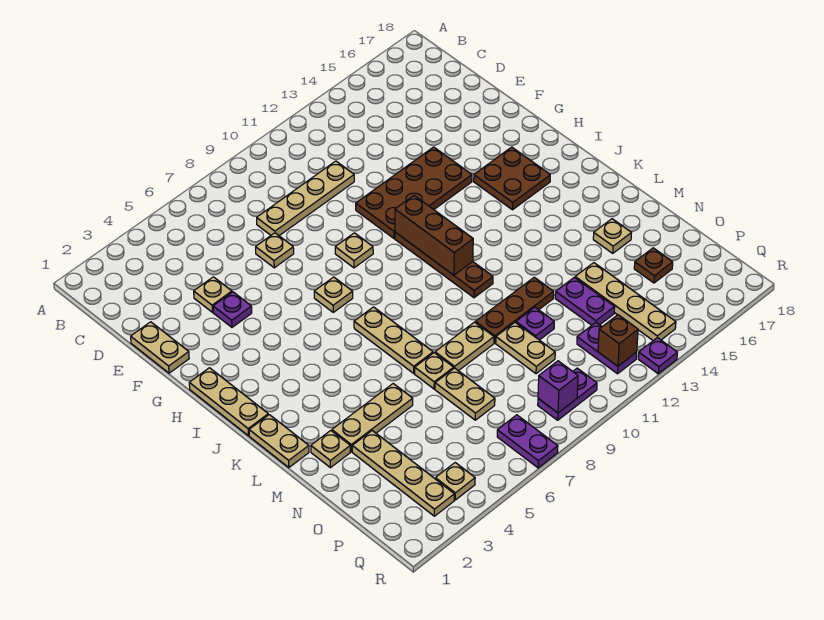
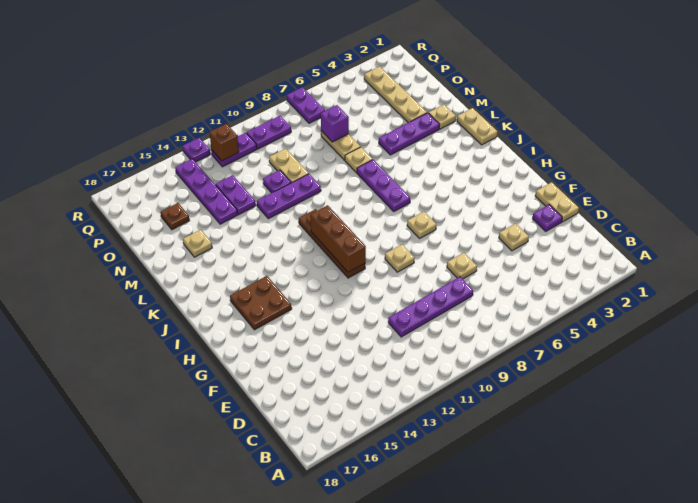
tan plate D8:D11 level 1 -> purple plate D8:D11 level 1
purple plate F4 level 1 -> purple plate E2 level 1
brown plate F11:G14 level 1 -> none
tan plate H1:J1 level 1 -> none
tan plate J7:L7 level 1 -> purple plate J7:L7 level 1
tan plate M3:M5 level 1 -> purple plate M3:M5 level 1
tan plate M8:M9 level 1 -> none
brown plate M10:M12 level 1 -> purple plate M10:M12 level 1
tan plate N14:Q14 level 1 -> purple plate N14:Q14 level 1
purple plate P12:Q12 level 1 -> purple plate Q11:Q12 level 1
tan plate Q4 level 1 -> none
purple brick Q9 level 2 -> purple brick O7 level 2

